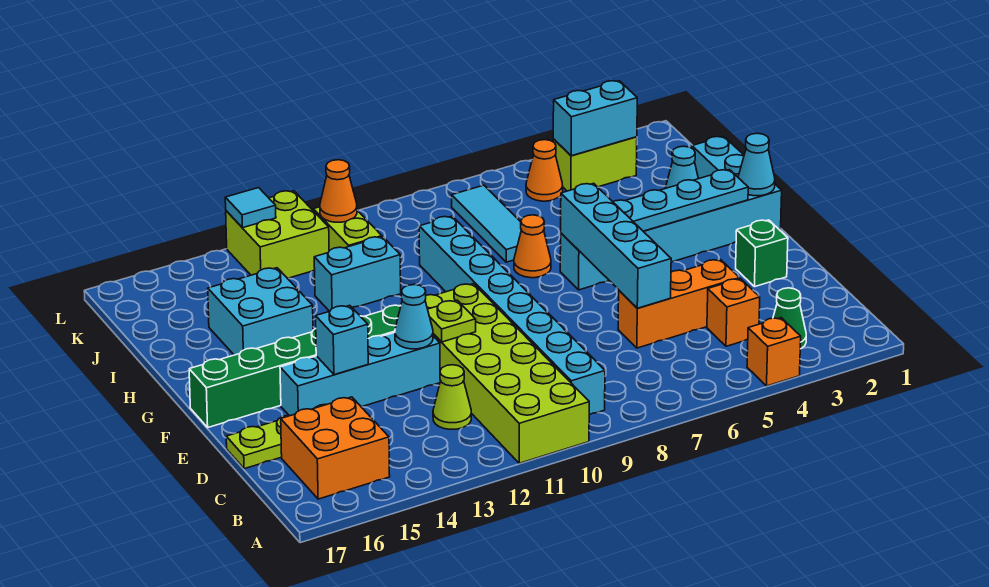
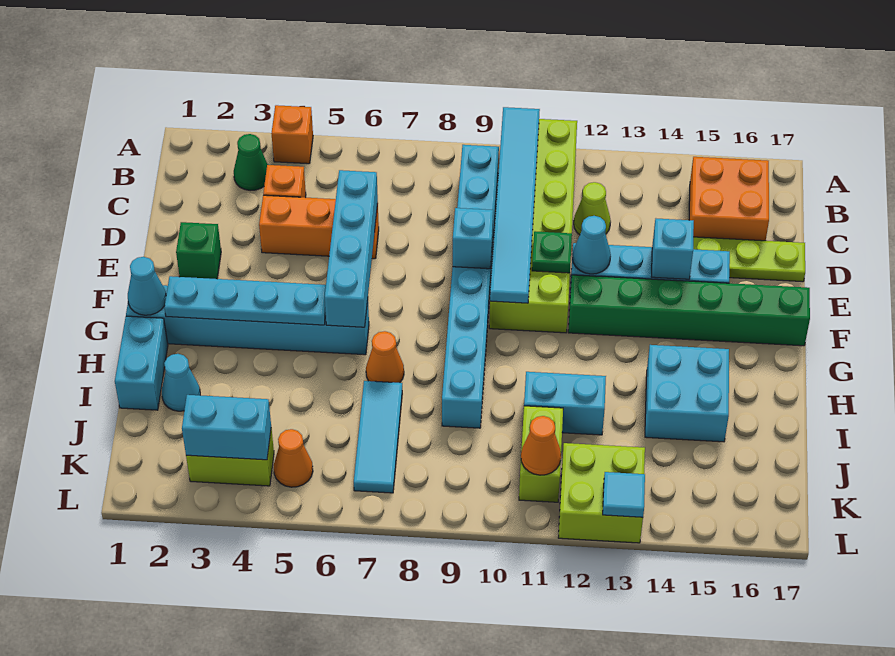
none -> cyan tile A10:F10 level 2
none -> cyan brick E9 level 2
lime plate E11 level 2 -> green plate E11 level 2

